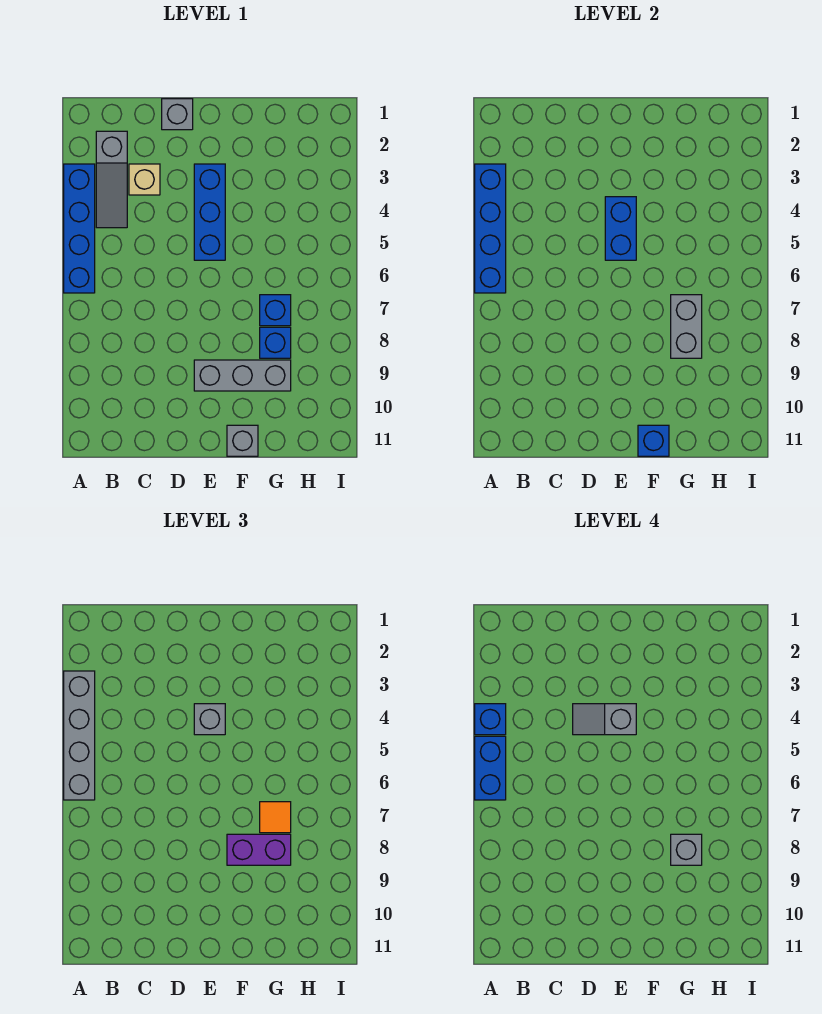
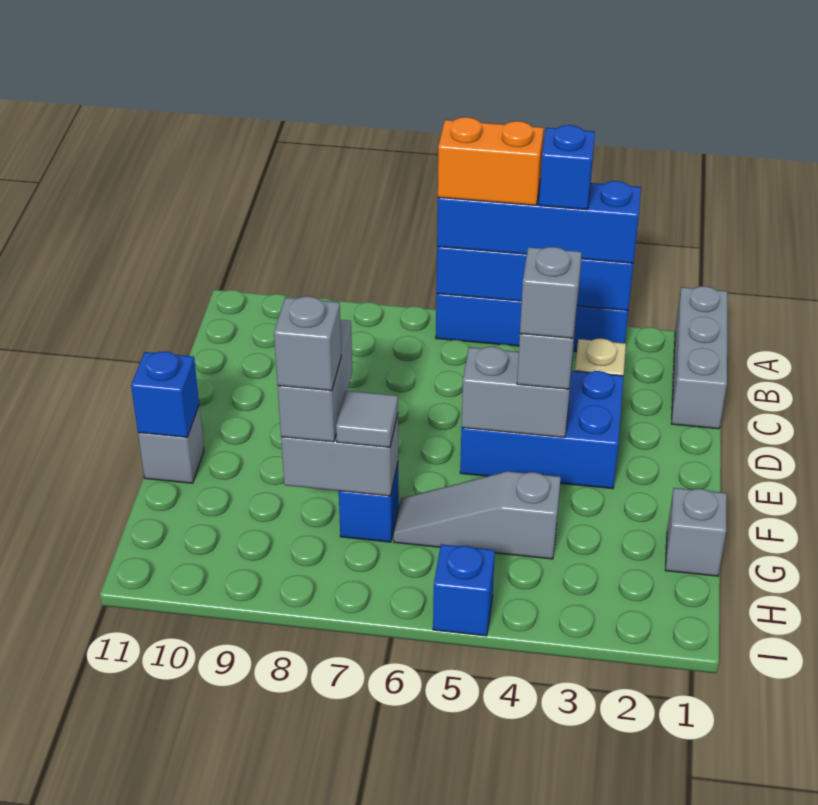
grey brick A3:A6 level 3 -> blue brick A3:A6 level 3
blue brick A5:A6 level 4 -> orange brick A5:A6 level 4
grey slope B2:B4 level 1 top 2 -> grey slope G4:G6 level 1 top 4
grey brick D1 level 1 -> grey brick G1 level 1
blue brick E3:E5 level 1 -> blue brick D3:E5 level 1
blue brick E4:E5 level 2 -> grey brick E4:E5 level 2
grey brick E9:G9 level 1 -> grey brick A1:C1 level 1
purple brick F8:G8 level 3 -> grey brick F8:G8 level 3
orange tile G7 level 3 -> grey tile G7 level 3
blue brick G8 level 1 -> blue brick I5 level 1

